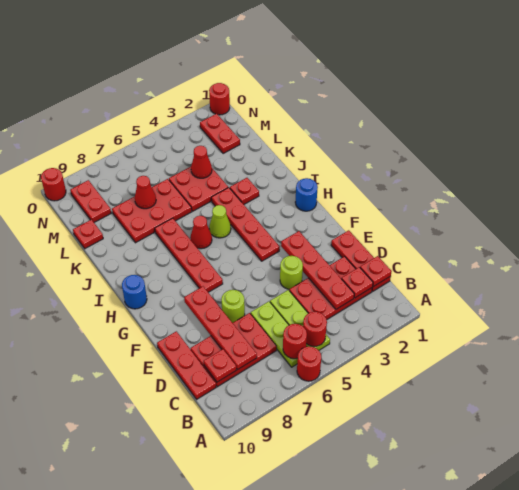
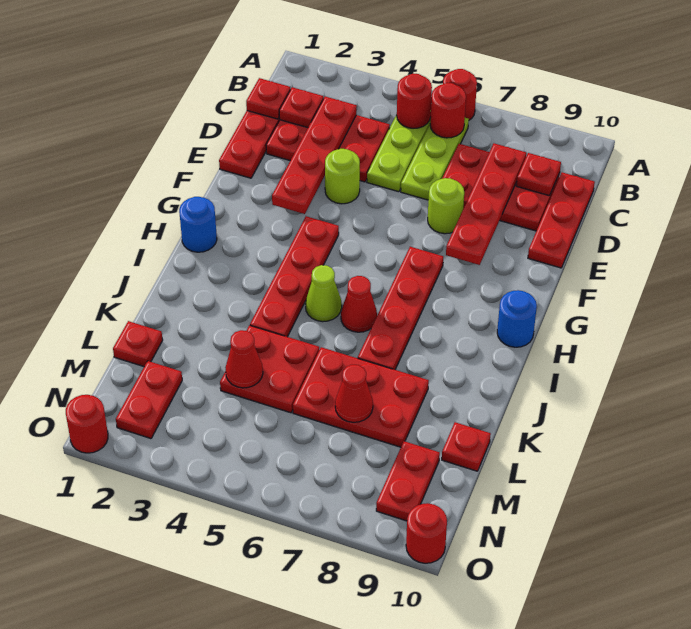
red plate J3 level 1 -> red plate L1 level 1

